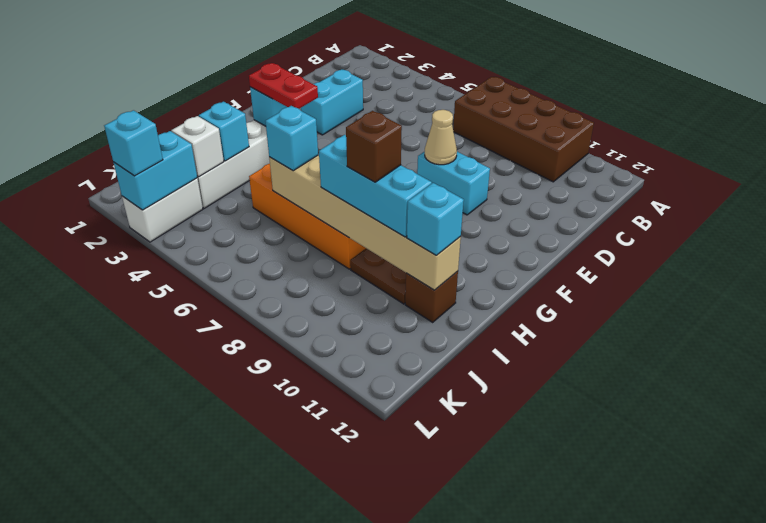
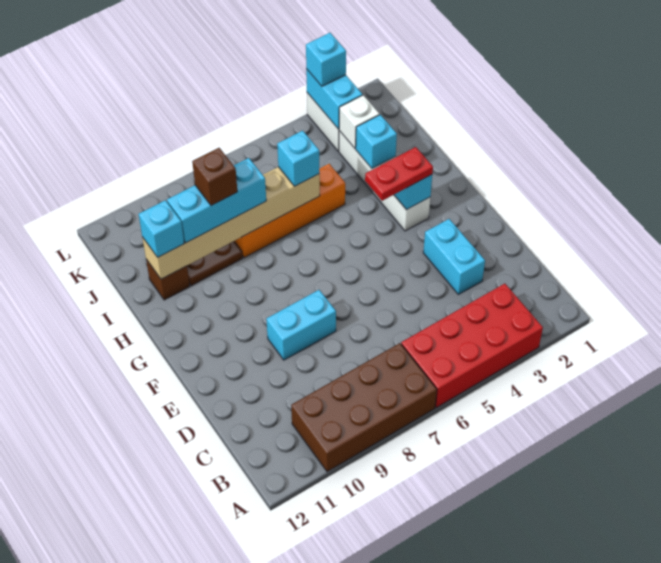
none -> red brick A3:B6 level 1
tan cone E8 level 2 -> none

